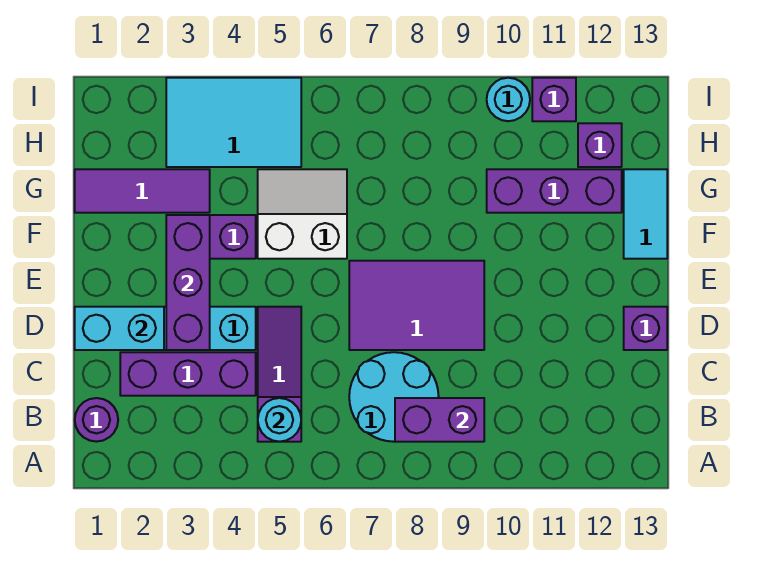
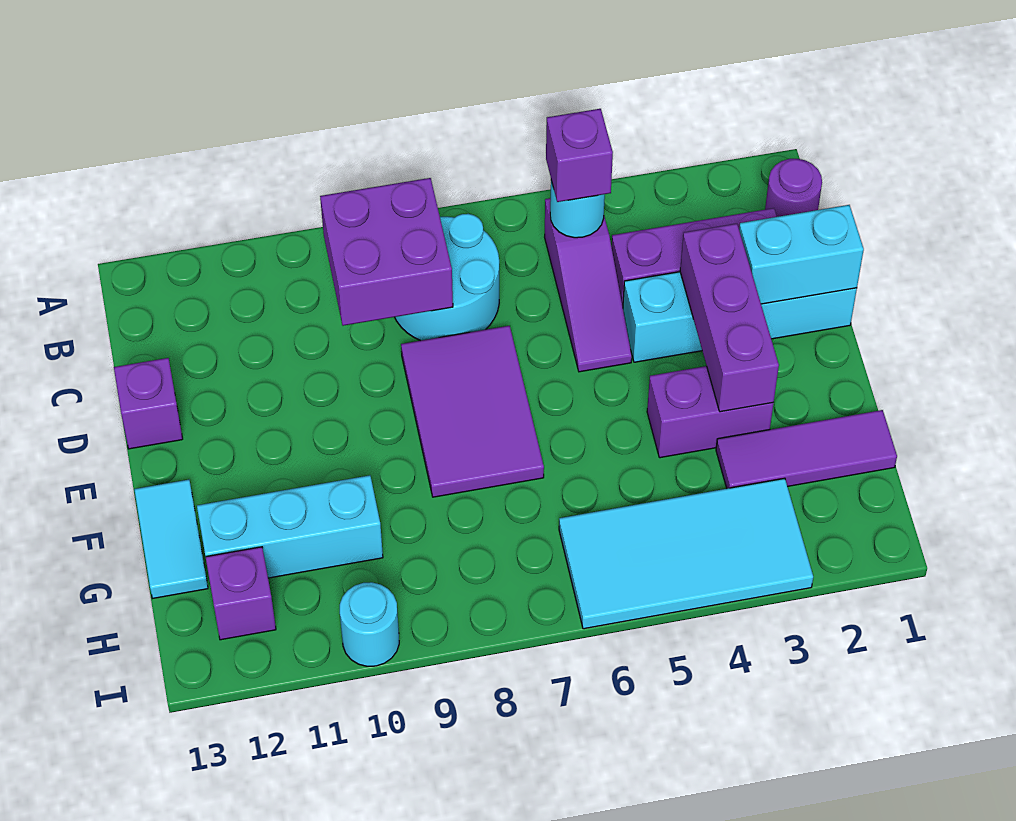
purple brick B8:B9 level 2 -> purple brick B8:C9 level 2
purple tile D7:E9 level 1 -> purple tile D7:F8 level 1
white slope F5:G6 level 1 top F -> none
purple brick G10:G12 level 1 -> cyan brick G10:G12 level 1
cyan tile H3:I5 level 1 -> cyan tile H3:I6 level 1
purple brick I11 level 1 -> purple brick B5 level 3

